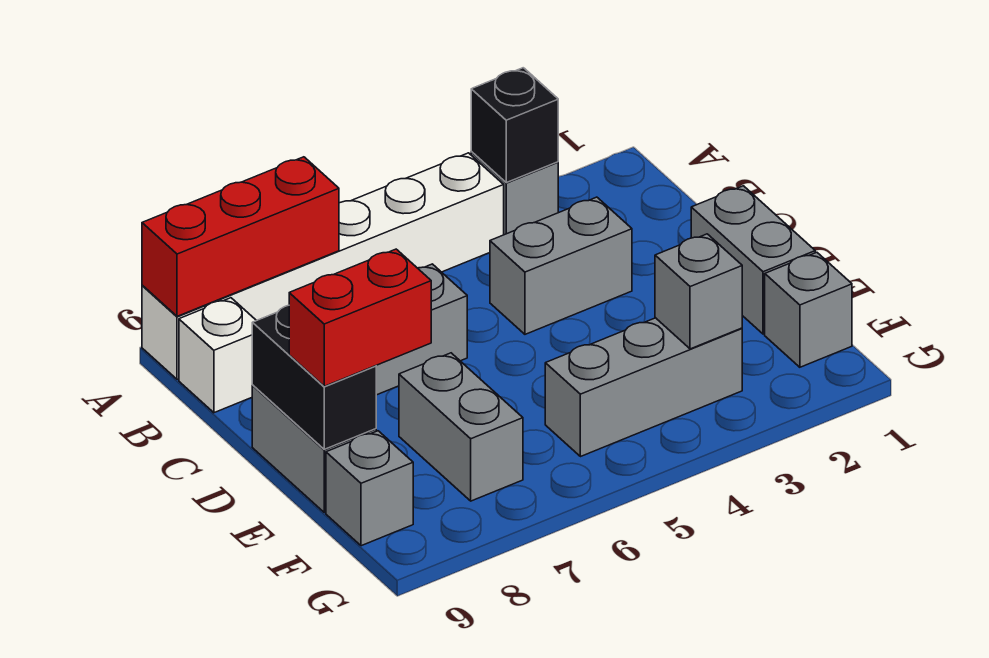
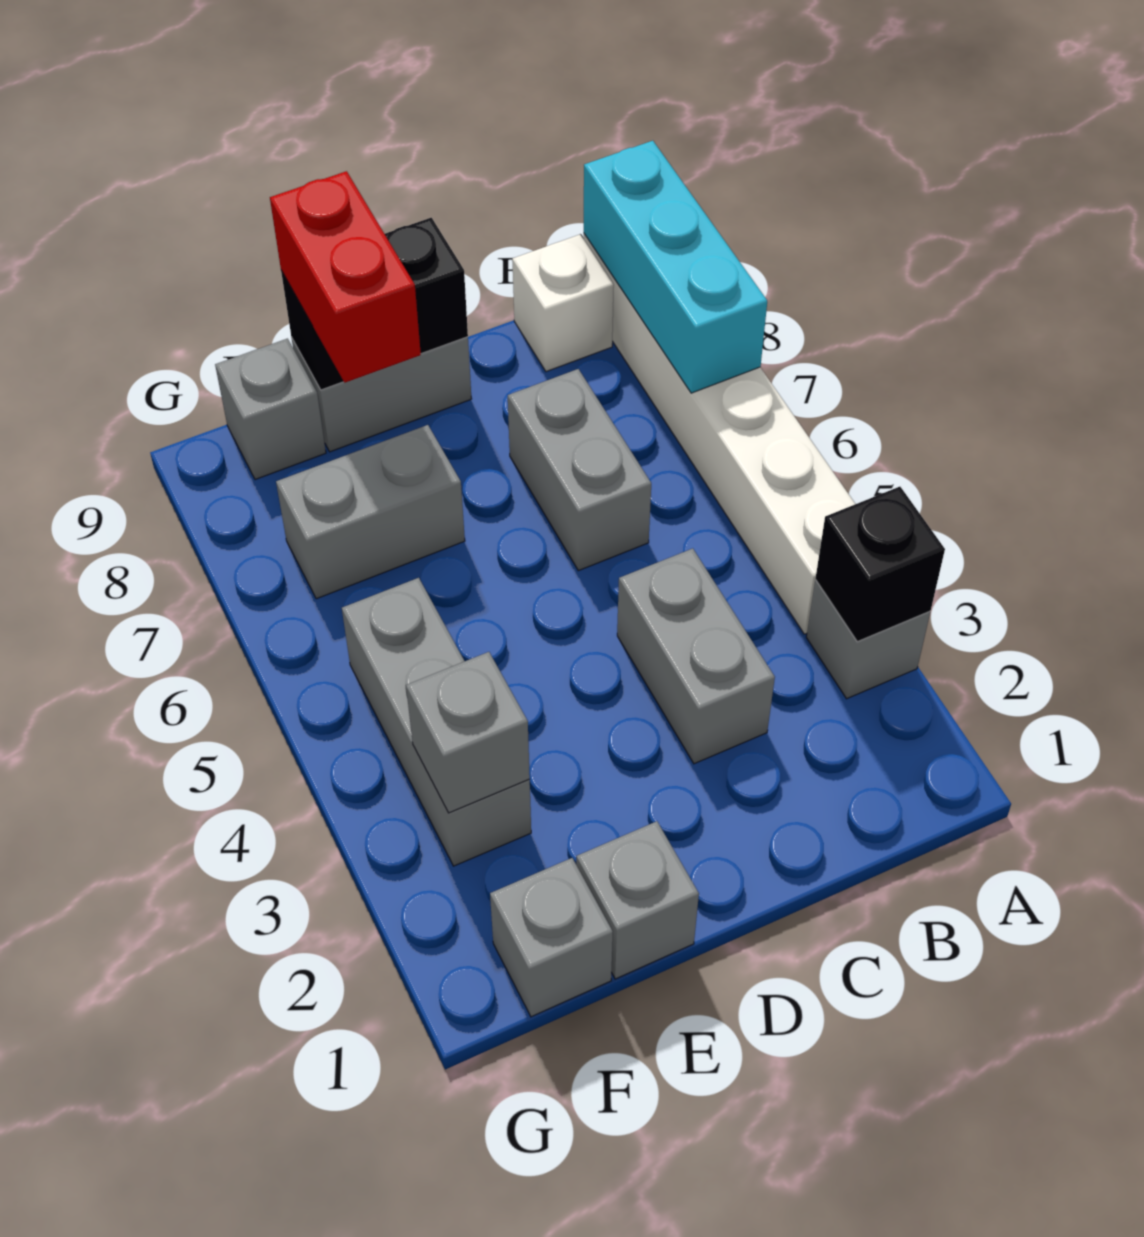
red brick A7:A9 level 2 -> cyan brick A7:A9 level 2
grey brick D1:E1 level 1 -> grey brick E1 level 1

